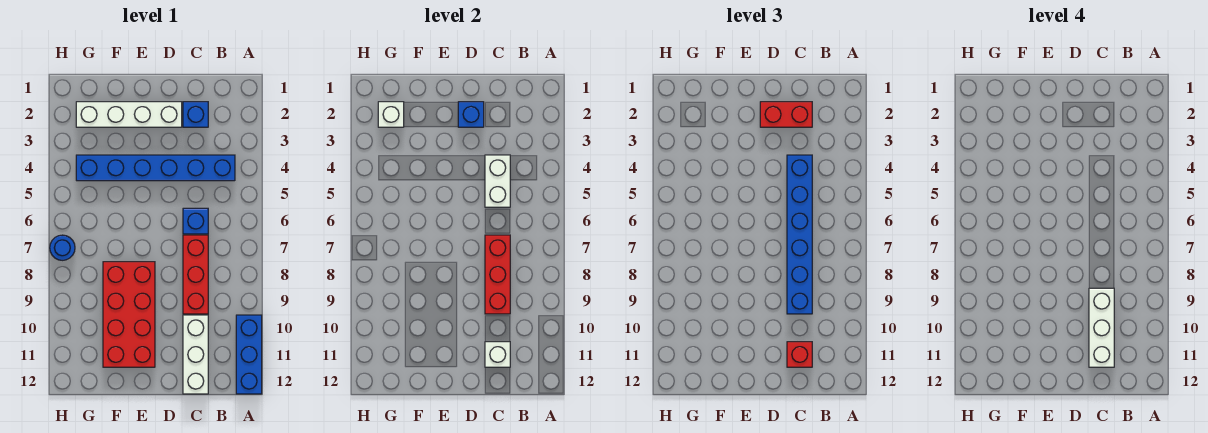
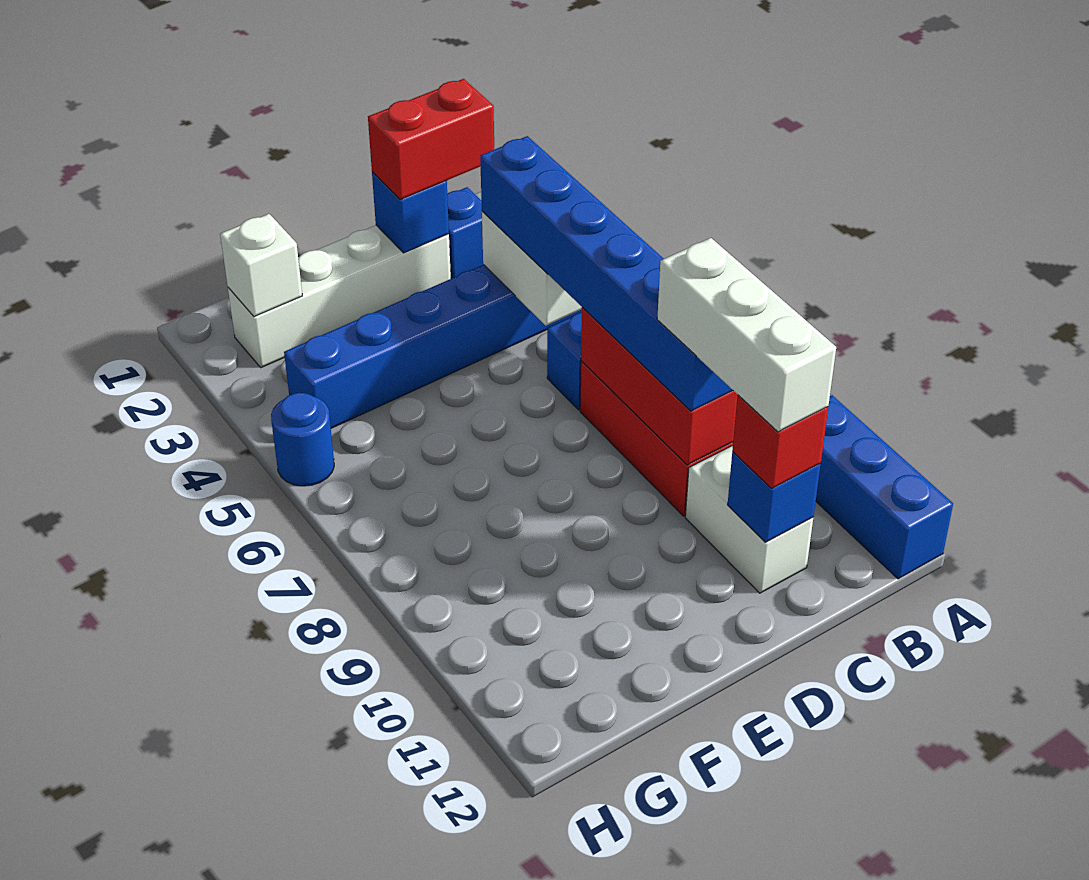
white brick C10:C12 level 1 -> white brick C10:C11 level 1
white brick C11 level 2 -> blue brick C11 level 2
red brick E8:F11 level 1 -> none
blue round brick H7 level 1 -> blue round brick H5 level 1

